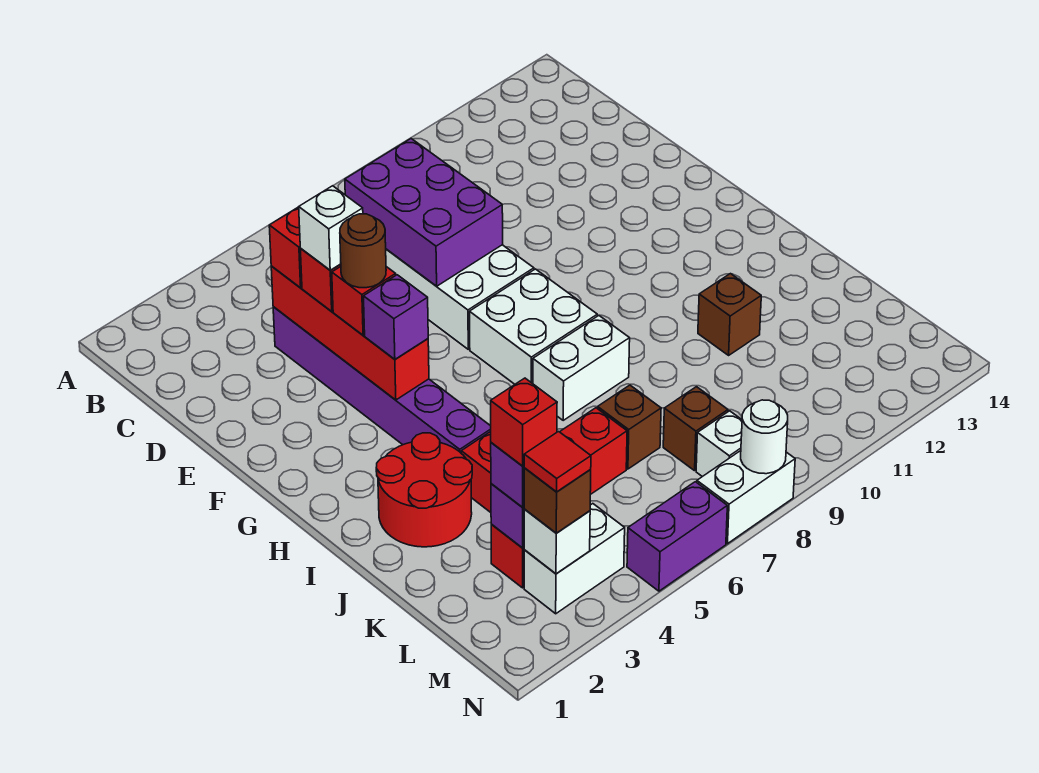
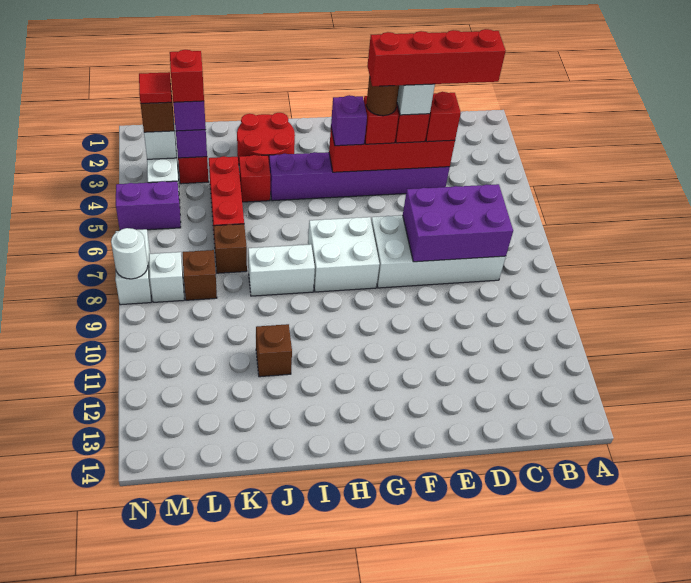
none -> red brick C4:F4 level 5
white brick I7:I8 level 1 -> white brick I8:J8 level 1
purple brick N5:N6 level 1 -> purple brick M5:N5 level 1

